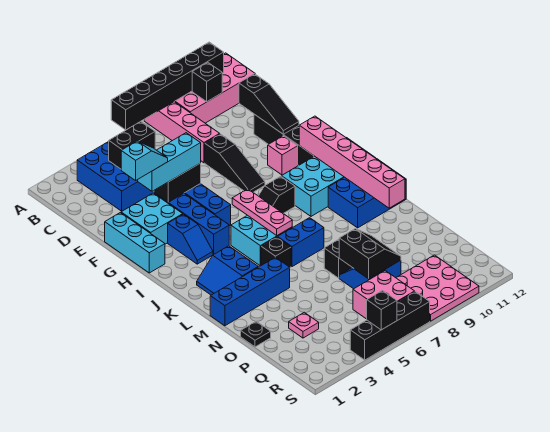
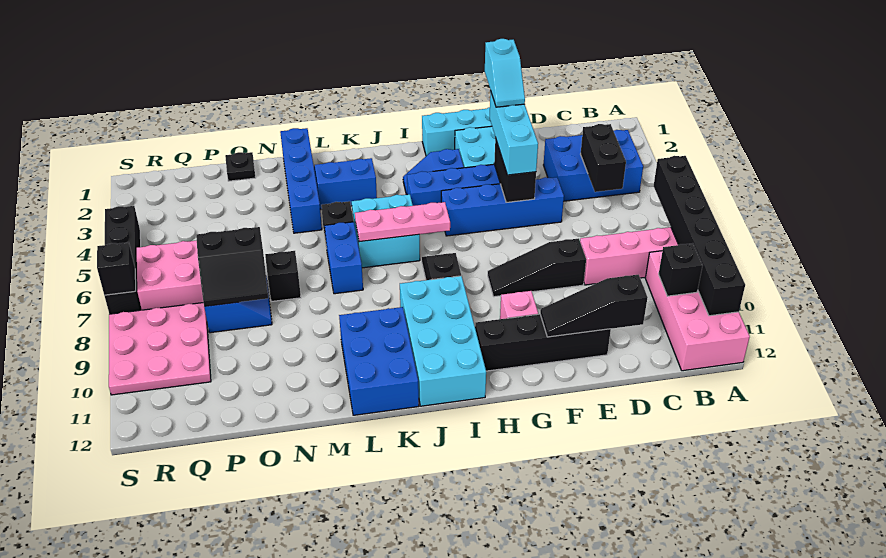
pink brick H11:M11 level 2 -> none
pink plate P3 level 1 -> none
black brick S5 level 2 -> black brick S7 level 2

